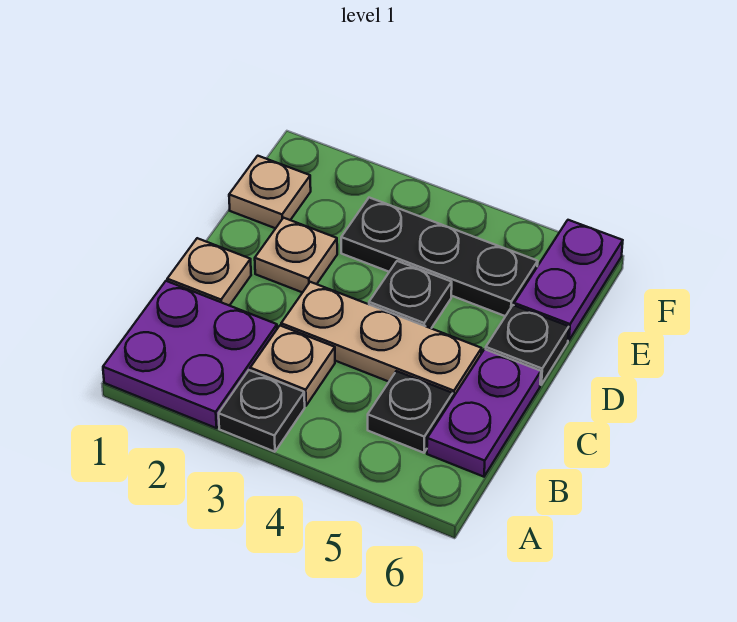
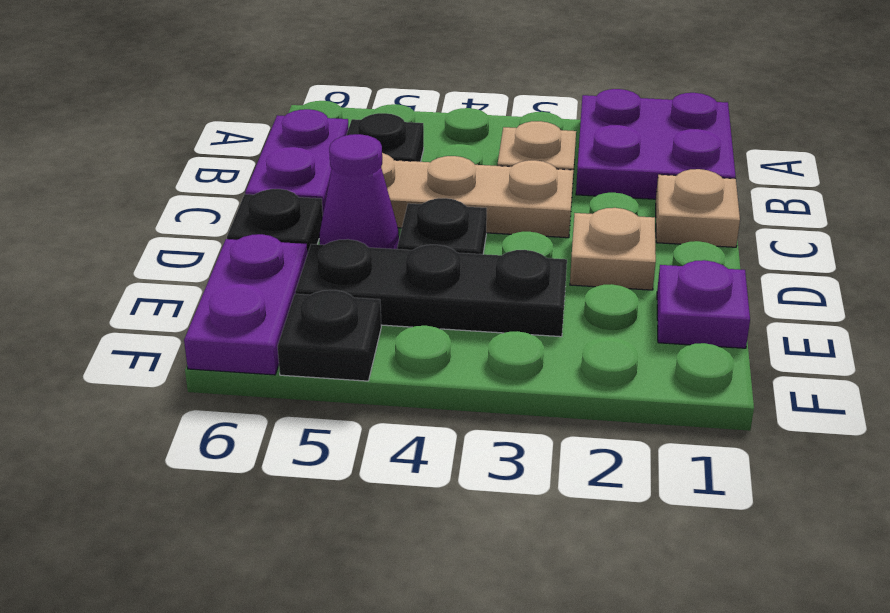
black plate A3 level 1 -> black plate F5 level 1
none -> purple cone D5 level 1
tan plate E1 level 1 -> purple plate E1 level 1

